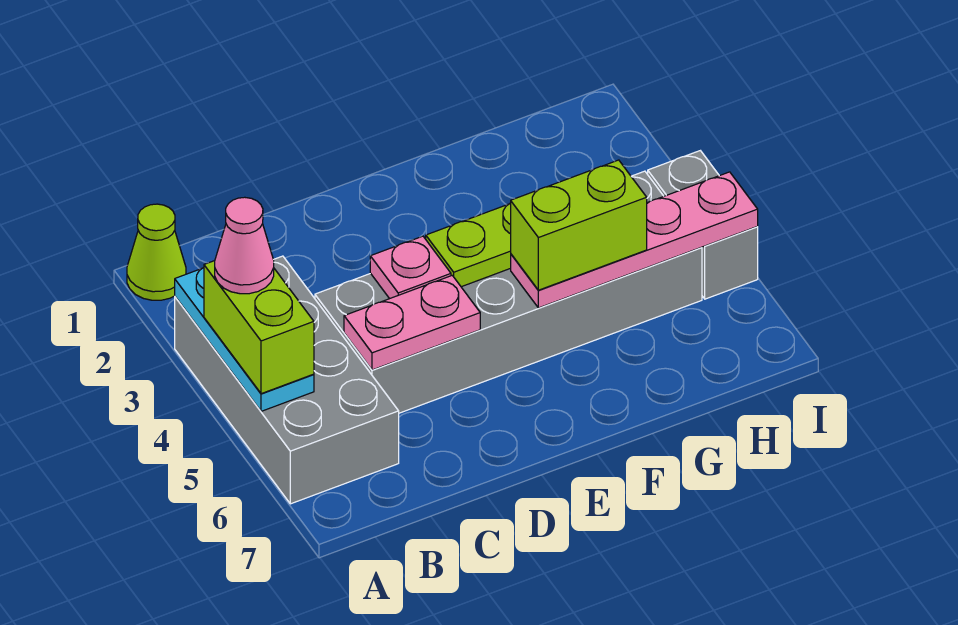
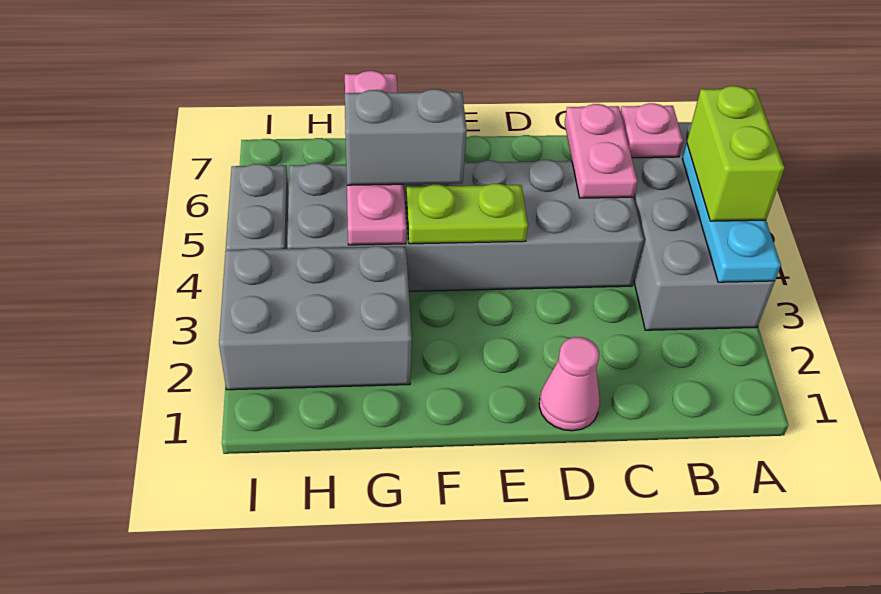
lime cone A1 level 1 -> none
pink cone A4 level 4 -> pink cone D1 level 1
pink plate C5:D5 level 2 -> pink plate C5:C6 level 2
pink plate D4 level 2 -> pink plate B6 level 2
pink plate F5:I5 level 2 -> pink plate G4:G7 level 2
lime brick F5:G5 level 3 -> grey brick F5:G5 level 3
none -> grey brick G2:I3 level 1

